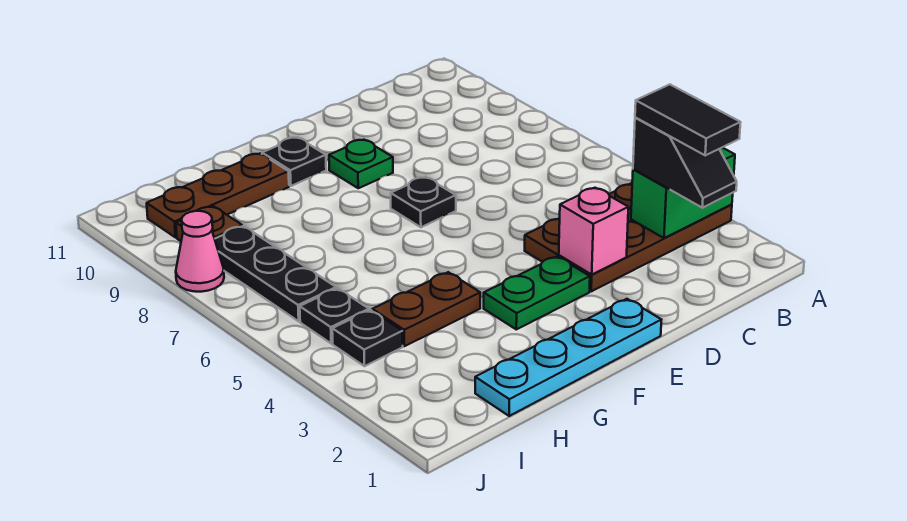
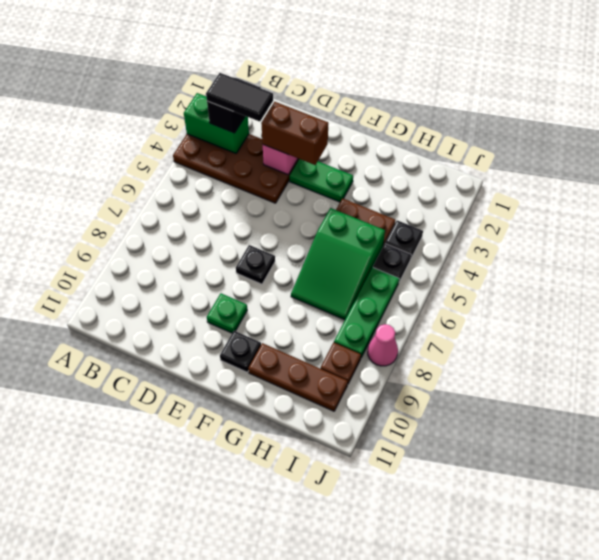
black tile B2:B3 level 4 -> black tile B3:C3 level 4
none -> brown brick D3:E3 level 3
cyan plate E1:H1 level 1 -> none
none -> green slope G5:H7 level 1 top 5
black plate I6:I8 level 1 -> green plate I6:I8 level 1

